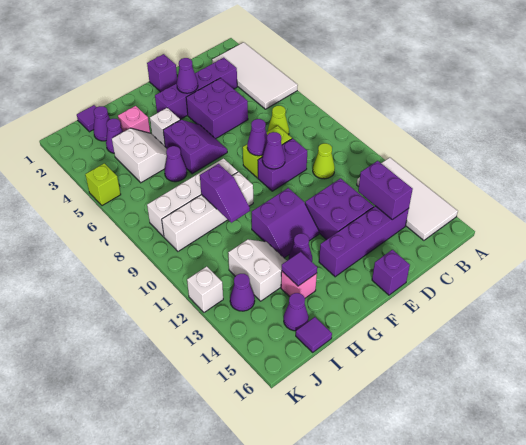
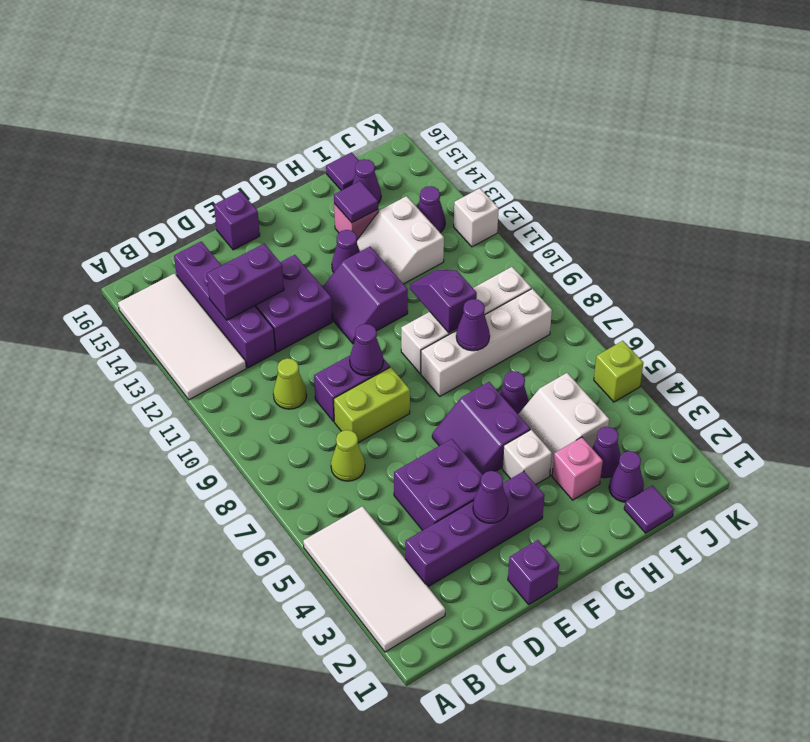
purple brick C13:C14 level 2 -> purple brick C13:D13 level 2
purple brick C14:F14 level 1 -> purple brick C12:C15 level 1
purple cone E8 level 2 -> purple cone H8 level 2
purple slope F11:G12 level 1 top 11 -> purple slope F11:G12 level 1 top G

